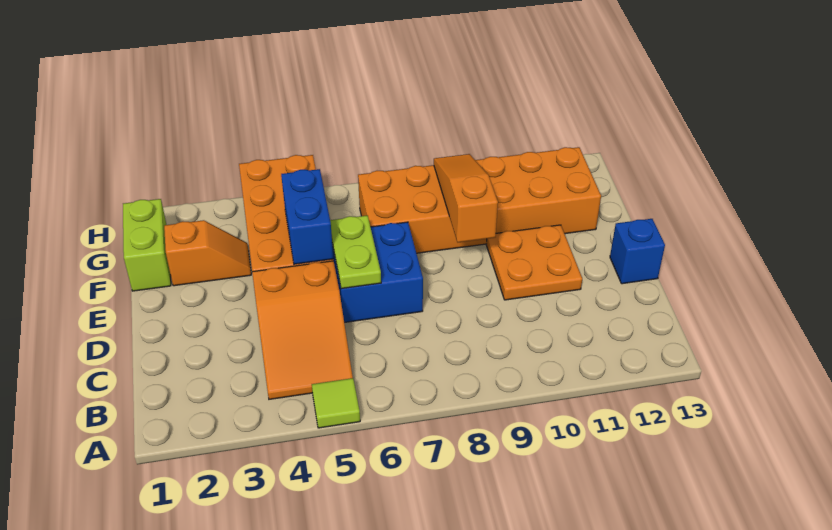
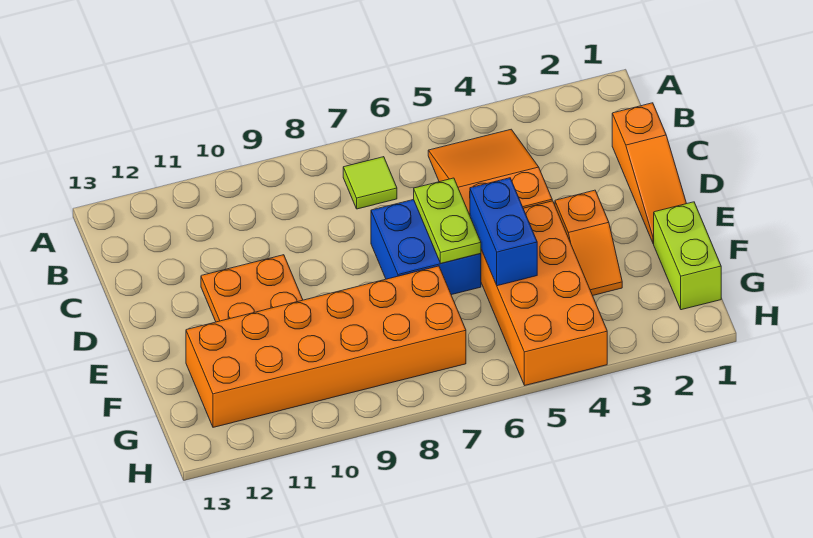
lime tile A5 level 1 -> lime tile B7 level 1
blue brick D13 level 1 -> none
orange slope E9:G9 level 2 top E -> orange slope C1:E1 level 1 top C
orange slope F2:F3 level 1 top 2 -> orange slope E3:F3 level 1 top E

